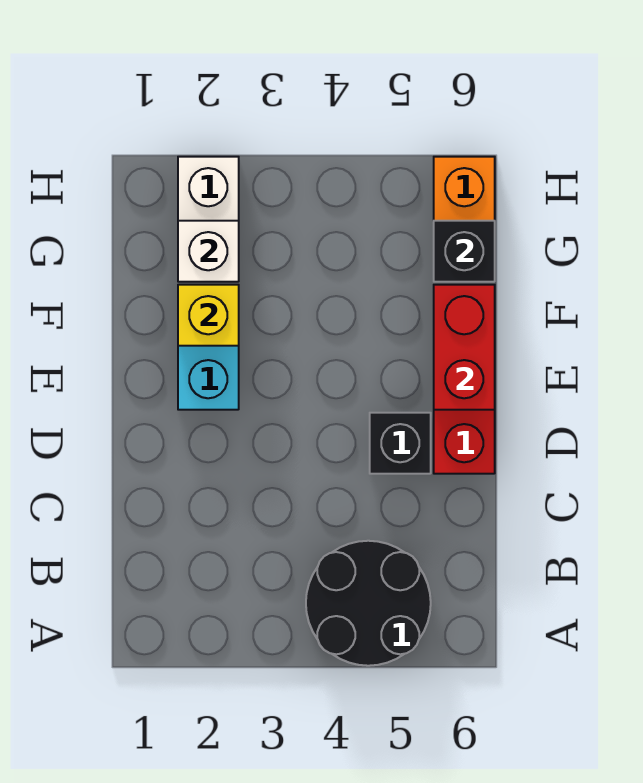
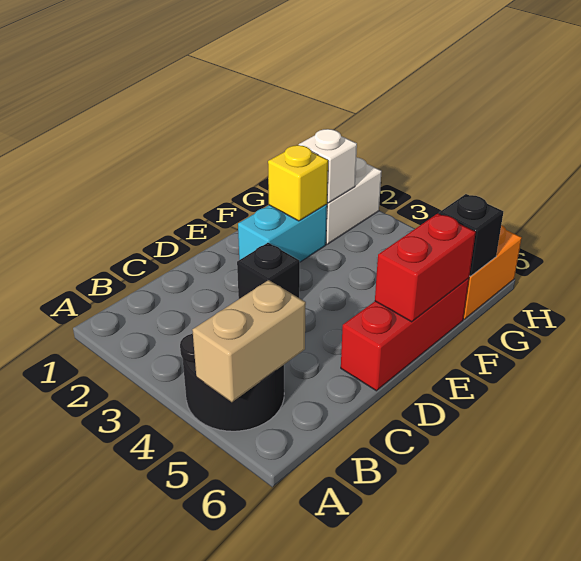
none -> tan brick A5:B5 level 2
black brick D5 level 1 -> black brick D3 level 1

